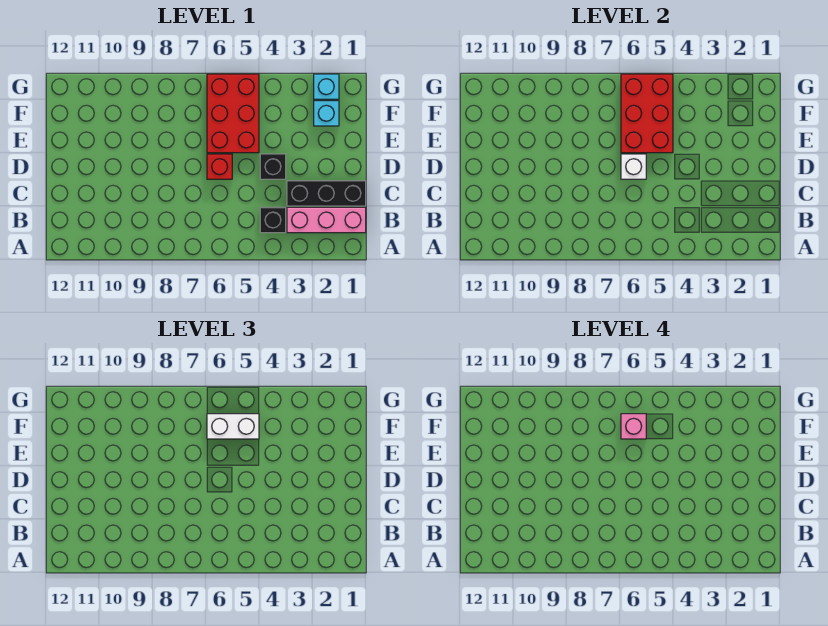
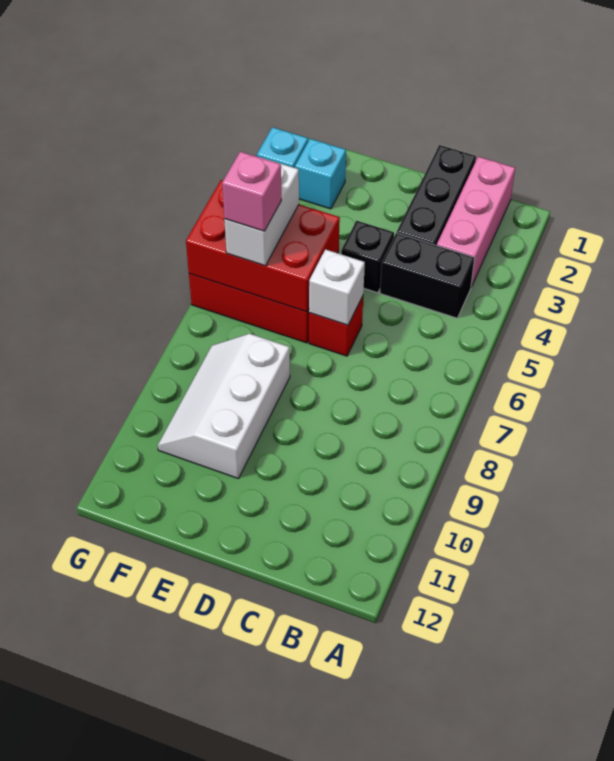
black brick B4 level 1 -> black brick B4:C4 level 1
none -> white slope E8:F10 level 1 top E

